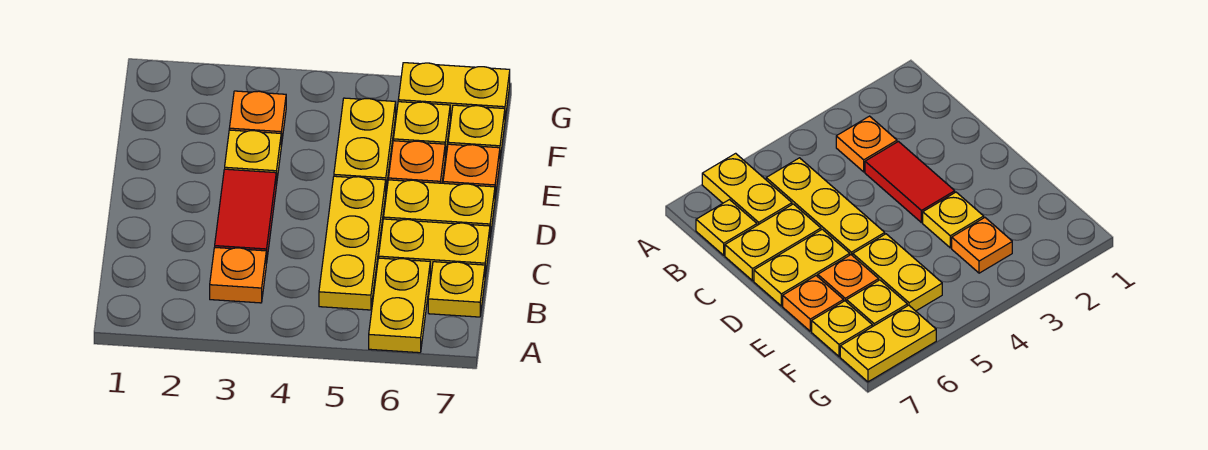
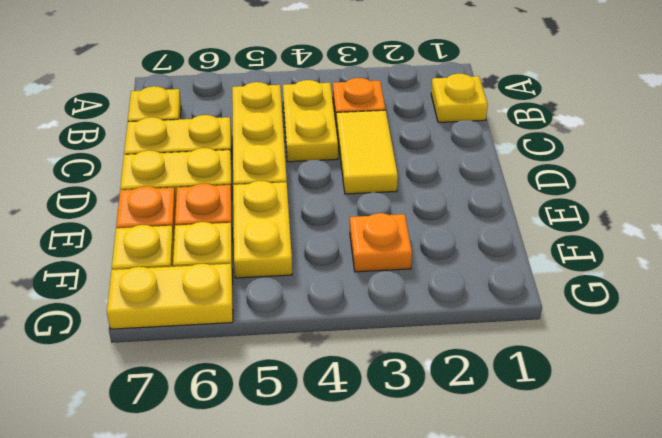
yellow plate A6:B6 level 1 -> yellow plate B4:C4 level 1
red tile C3:D3 level 1 -> yellow tile C3:D3 level 1
yellow plate E3 level 1 -> yellow plate B1 level 1

